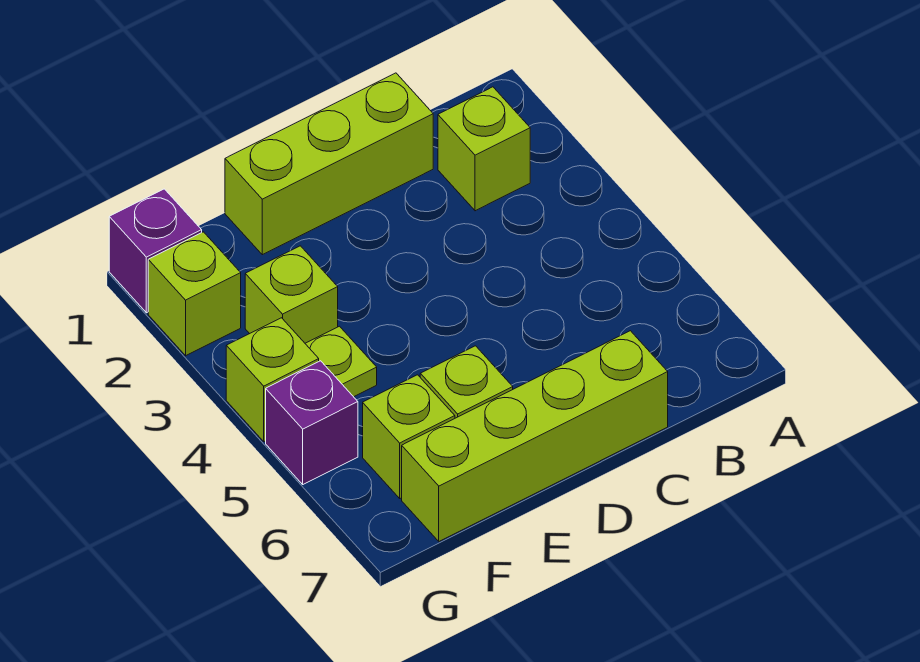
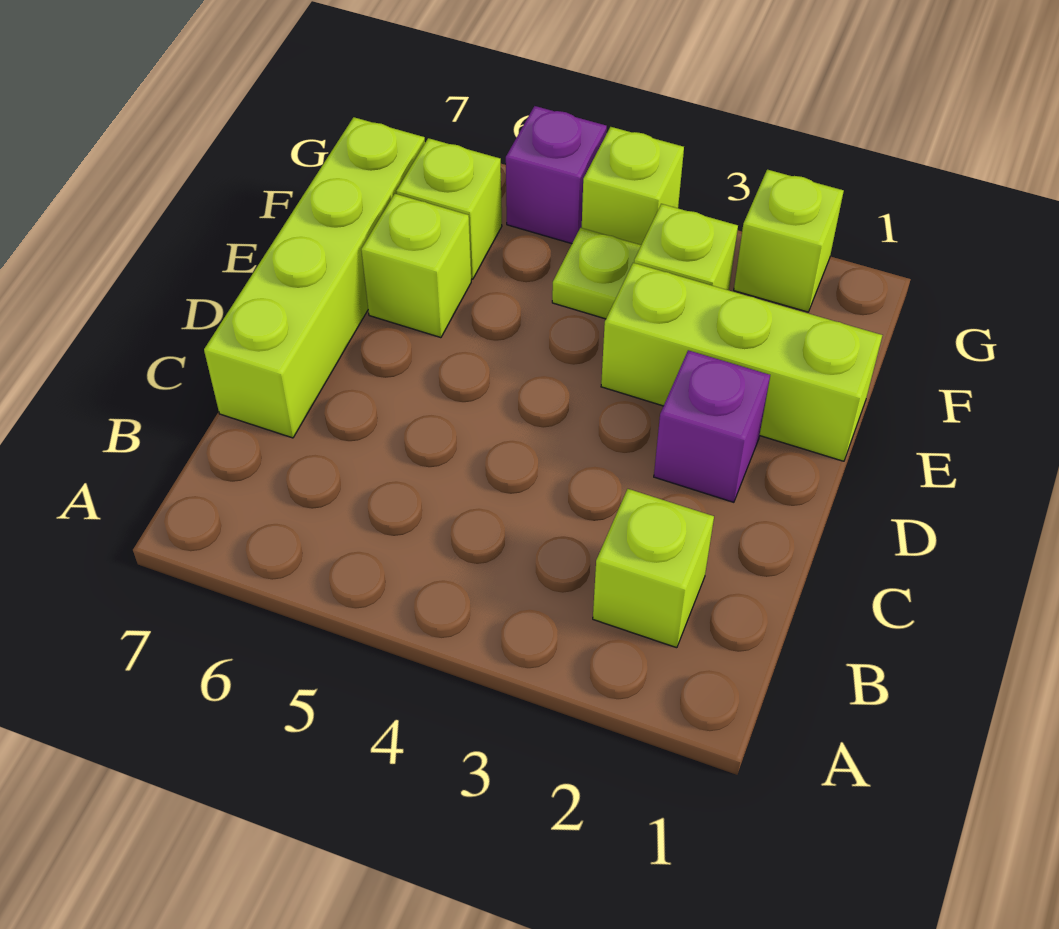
lime brick C1:E1 level 1 -> lime brick E1:E3 level 1
purple brick G1 level 1 -> purple brick D2 level 1

